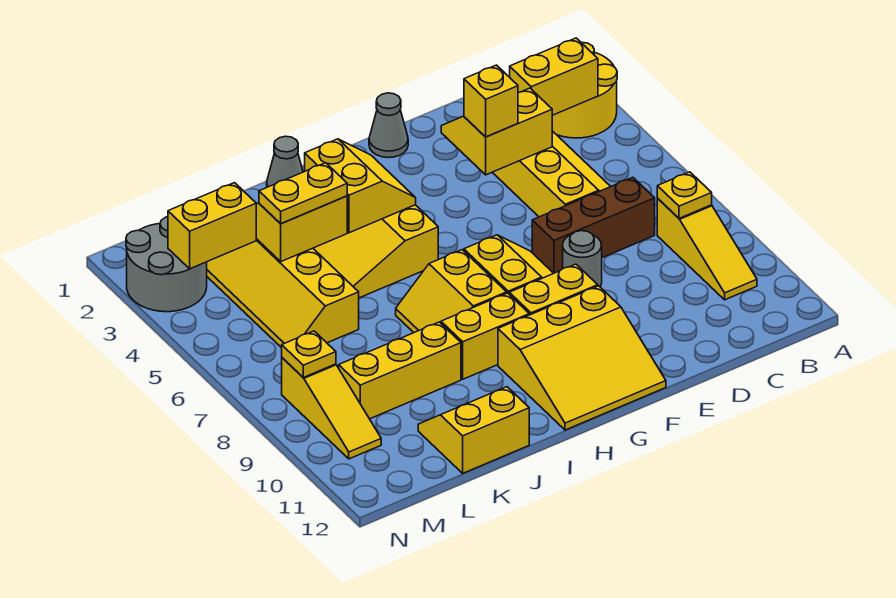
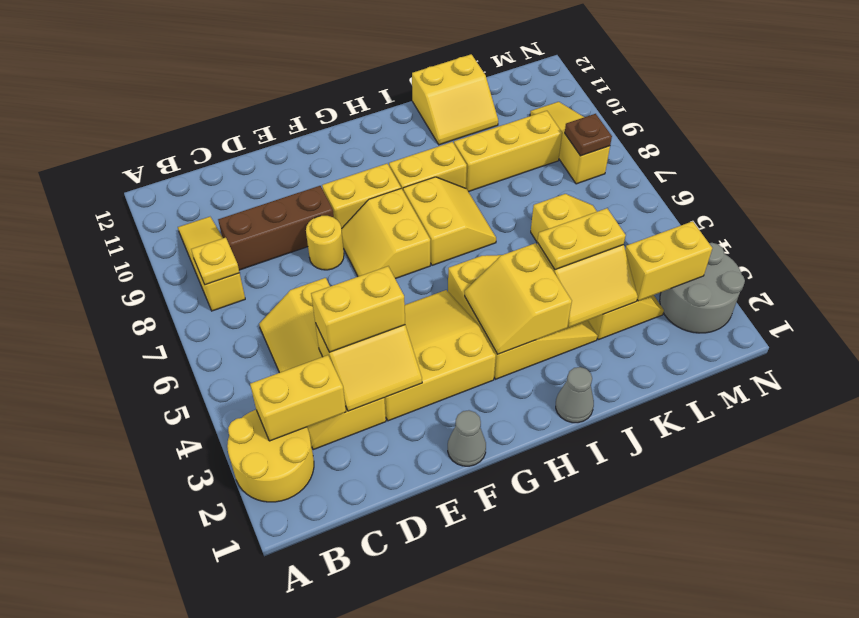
brown brick C7:E7 level 1 -> brown brick C9:E9 level 1
yellow brick E4 level 3 -> yellow brick D4:E4 level 3
grey round brick E8 level 1 -> yellow round brick E8 level 1
yellow slope F10:H12 level 1 top 10 -> yellow slope E3:G5 level 1 top 3
yellow plate M8 level 2 -> brown plate M8 level 2

